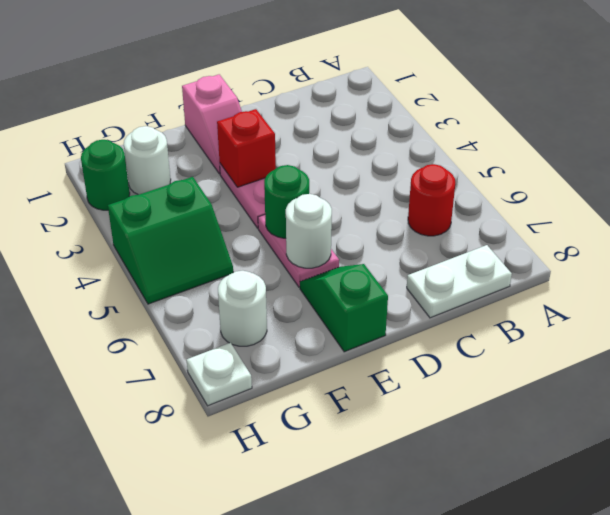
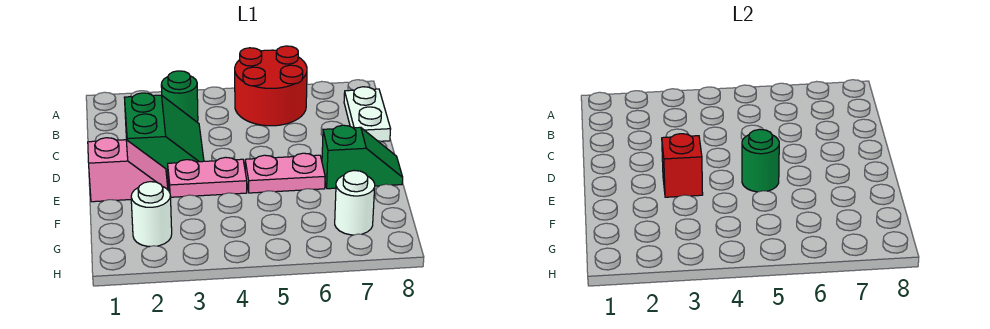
red round brick B6 level 1 -> red round brick A5:B6 level 1
white round brick E6 level 2 -> none
green slope E7:E8 level 1 top 8 -> green slope E7:E8 level 1 top 7
green slope G4:H5 level 1 top 4 -> green slope C2:D3 level 1 top 2
green round brick H2 level 1 -> green round brick B3 level 1
white plate H8 level 1 -> none

